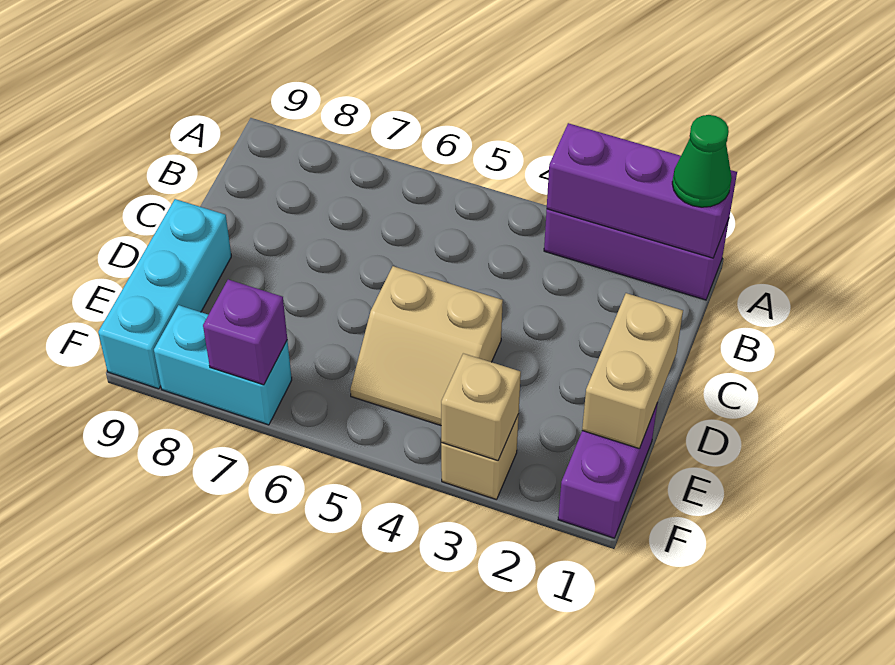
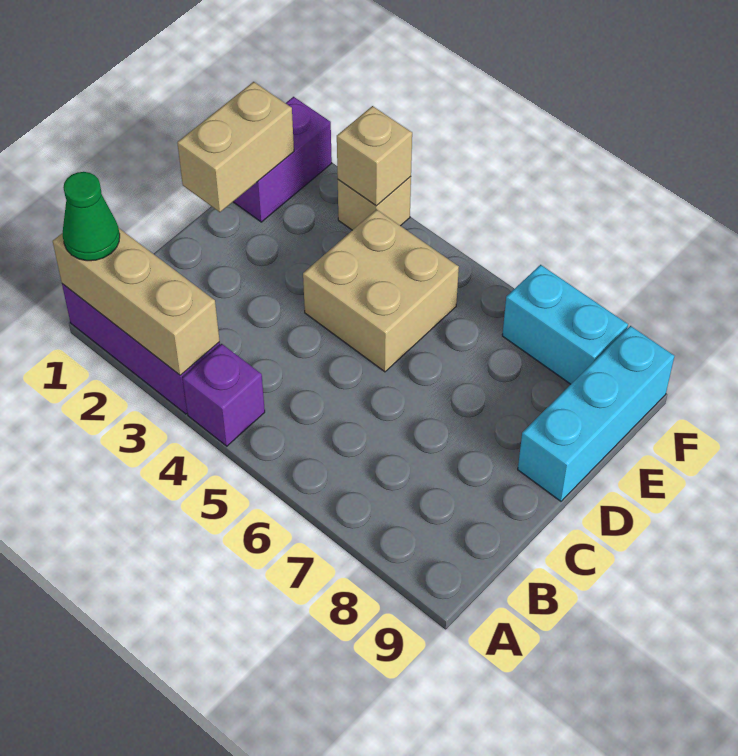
purple brick A1:A3 level 2 -> tan brick A1:A3 level 2
tan slope D4:E5 level 1 top D -> tan brick D4:E5 level 1
purple brick F7 level 2 -> purple brick A4 level 1

